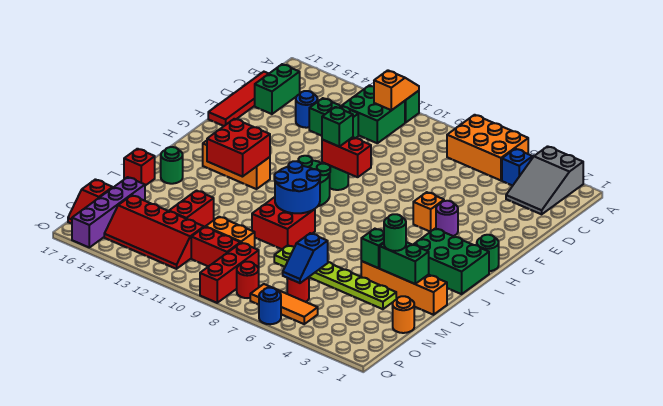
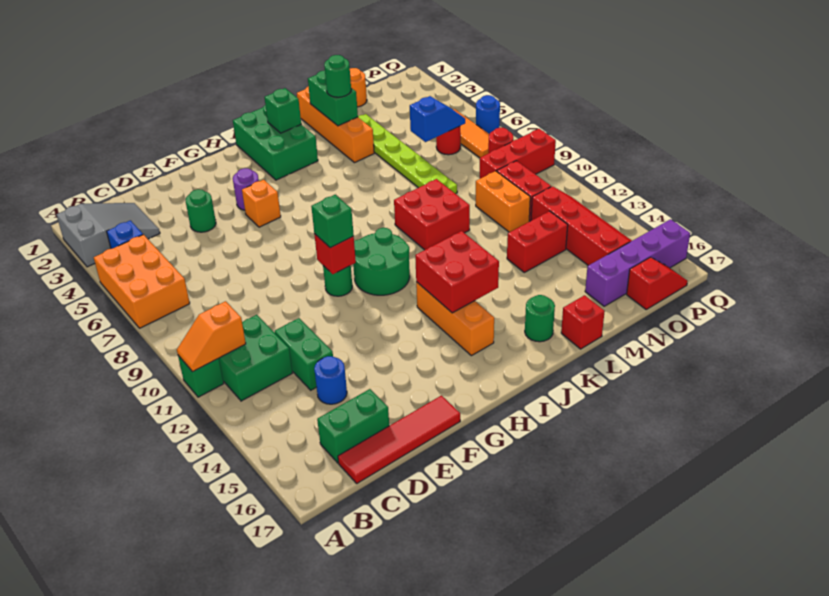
red brick G9:G10 level 2 -> red brick G10 level 2
green round brick H1 level 1 -> green round brick E4 level 1
blue round brick J9:K10 level 2 -> none
green brick L4 level 2 -> green brick J2 level 2

